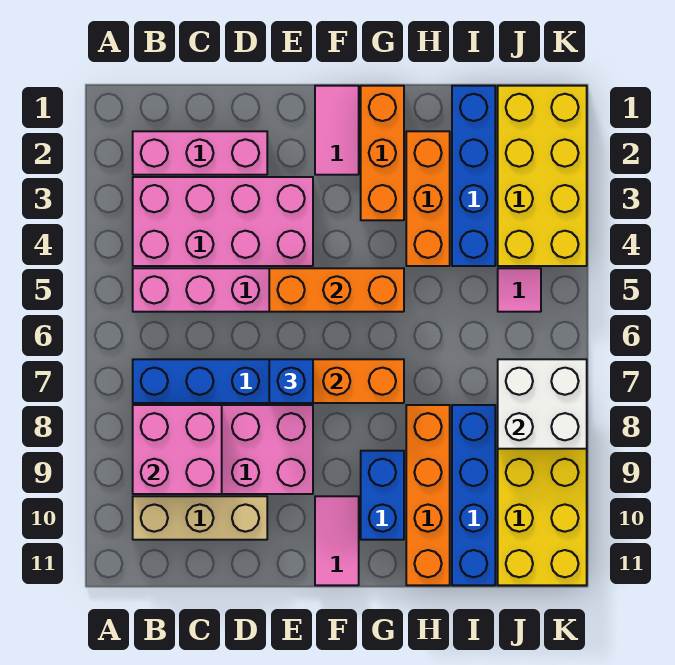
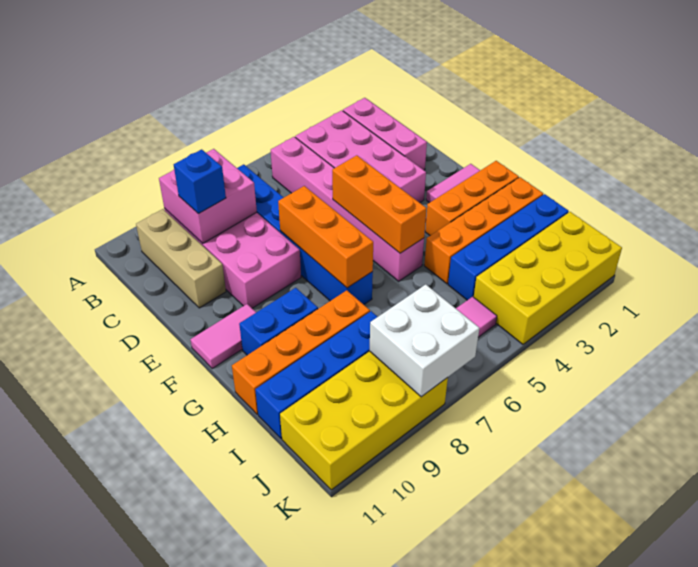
blue brick E7 level 3 -> blue brick C9 level 3
orange brick H2:H4 level 1 -> orange brick H1:H4 level 1

